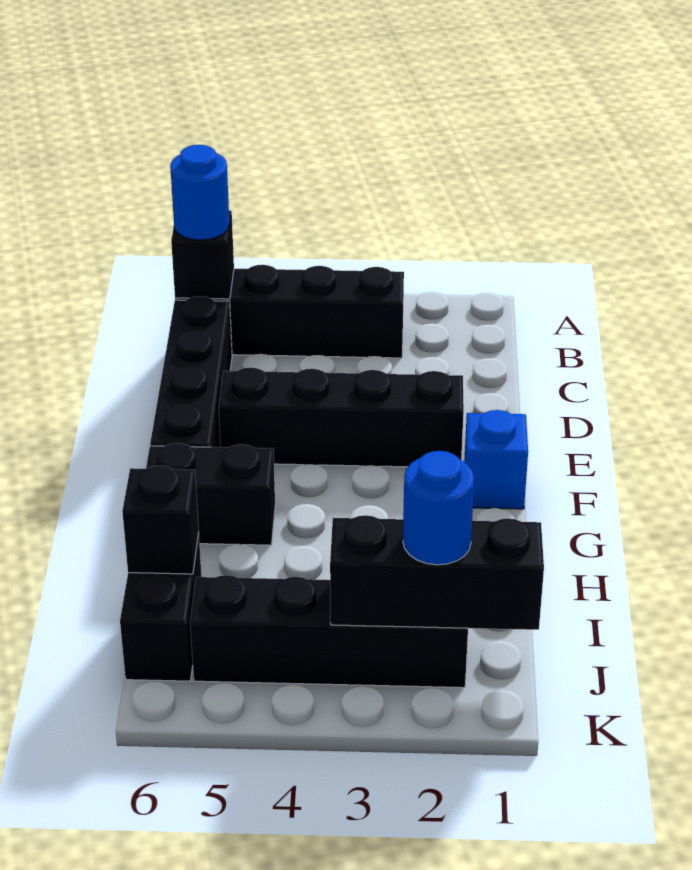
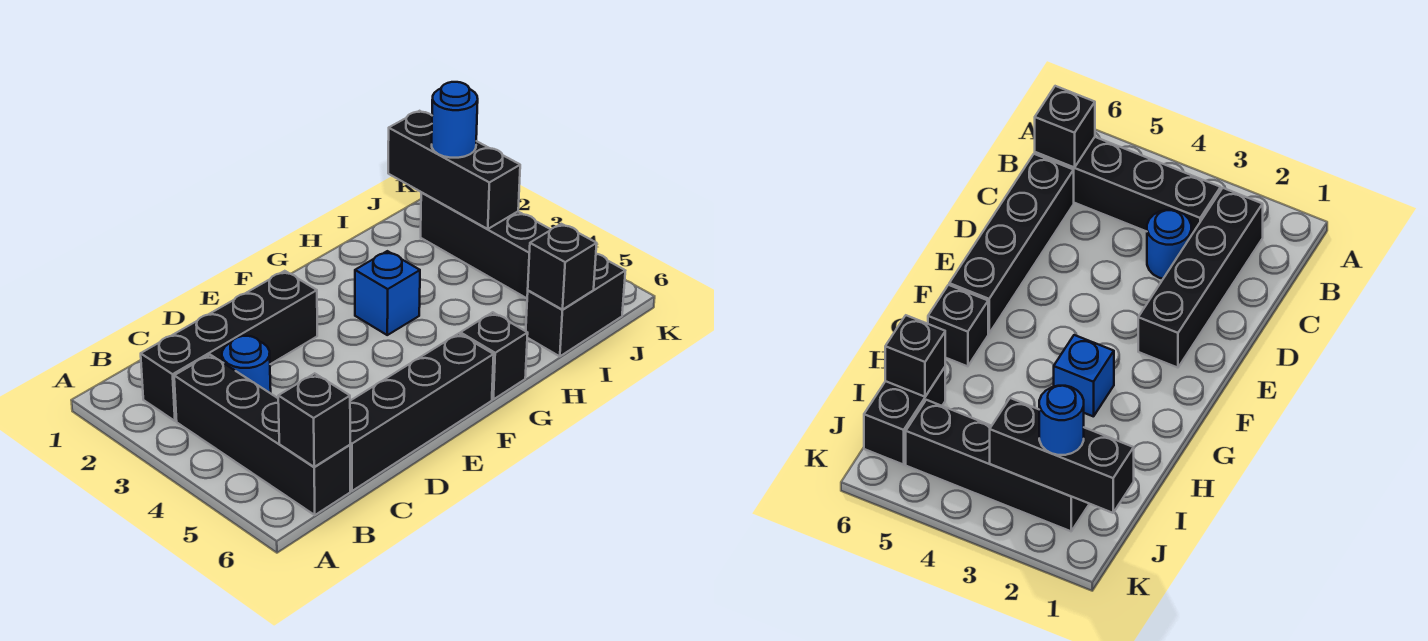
blue round brick B6 level 3 -> blue round brick C3 level 1
black brick E2:E5 level 1 -> black brick B2:E2 level 1
blue brick F1 level 1 -> blue brick G3 level 1
black brick G5:G6 level 1 -> black brick G6 level 1

